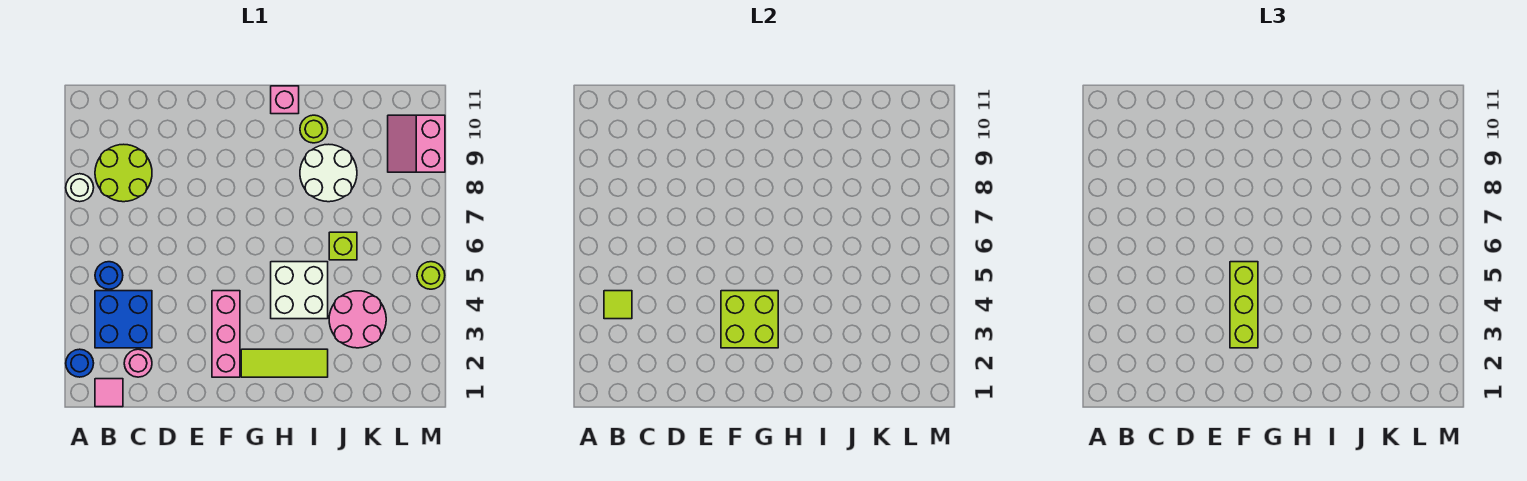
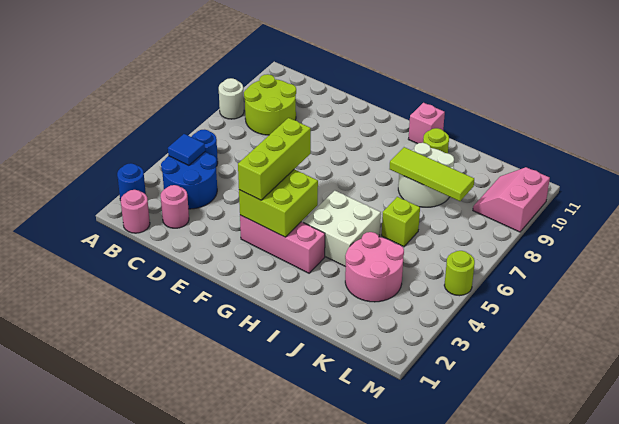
pink tile B1 level 1 -> pink round brick B1 level 1
blue brick B3:C4 level 1 -> blue round brick B3:C4 level 1
lime tile B4 level 2 -> blue tile B4 level 2
pink brick F2:F4 level 1 -> pink brick F3:H3 level 1
lime tile G2:I2 level 1 -> lime tile I8:K8 level 2

